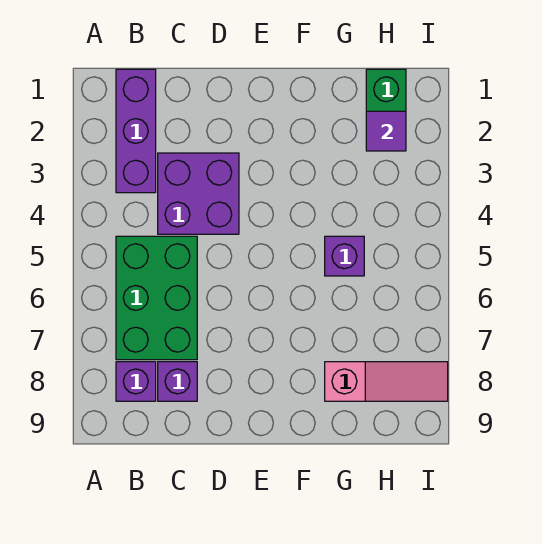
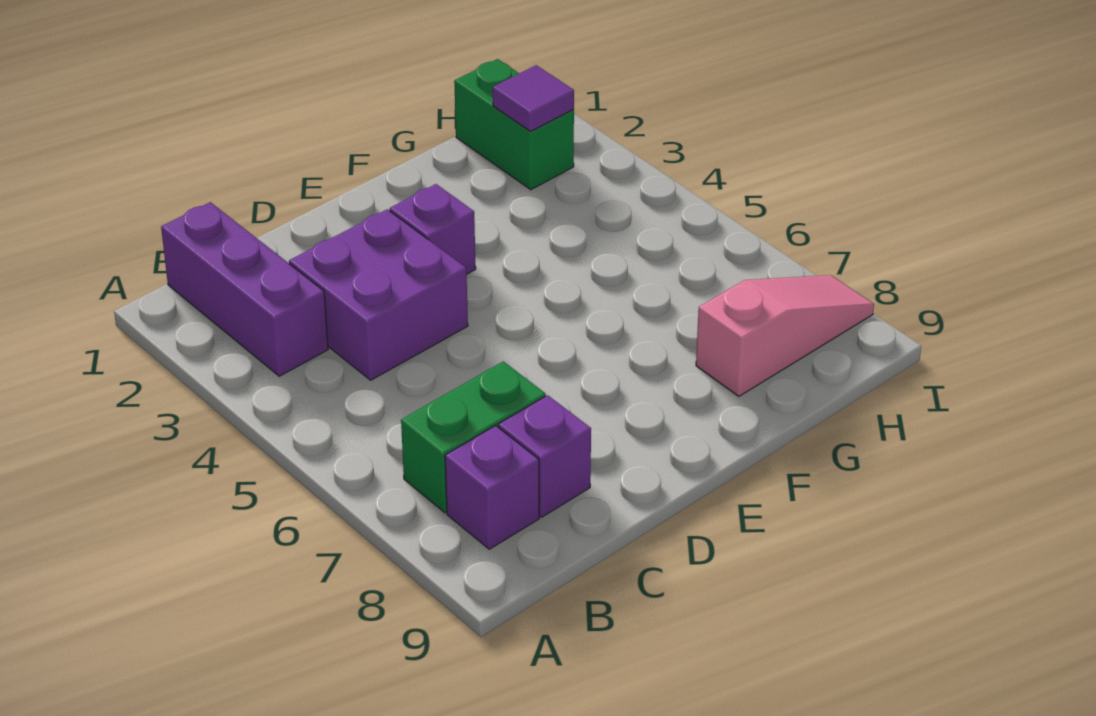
green brick B5:C7 level 1 -> green brick B7:C7 level 1
purple brick G5 level 1 -> purple brick E3 level 1

